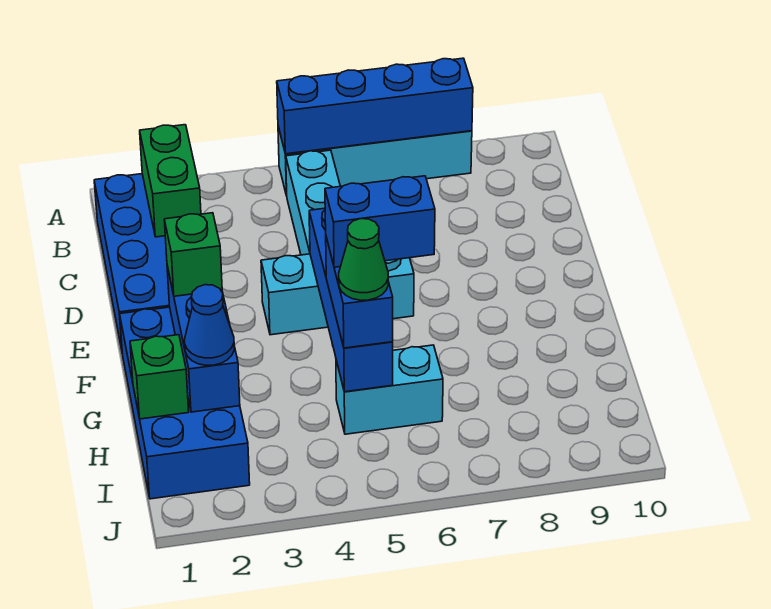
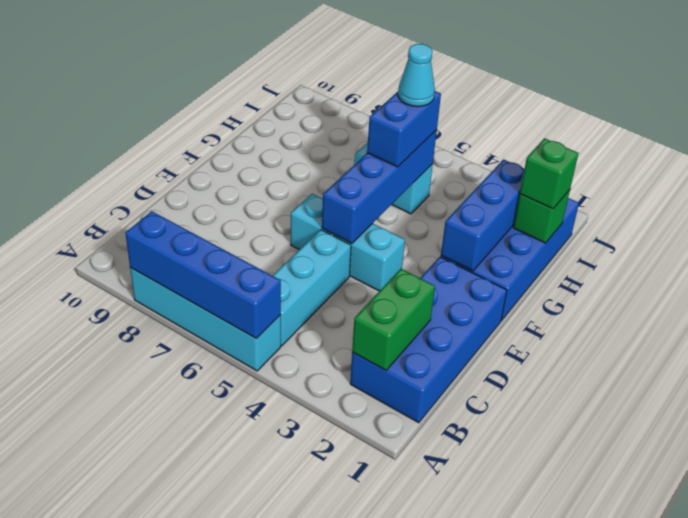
green brick F2 level 3 -> green brick H1 level 3
blue brick G5:G6 level 4 -> none
blue cone H2 level 3 -> none
green cone H5 level 4 -> cyan cone H5 level 4

